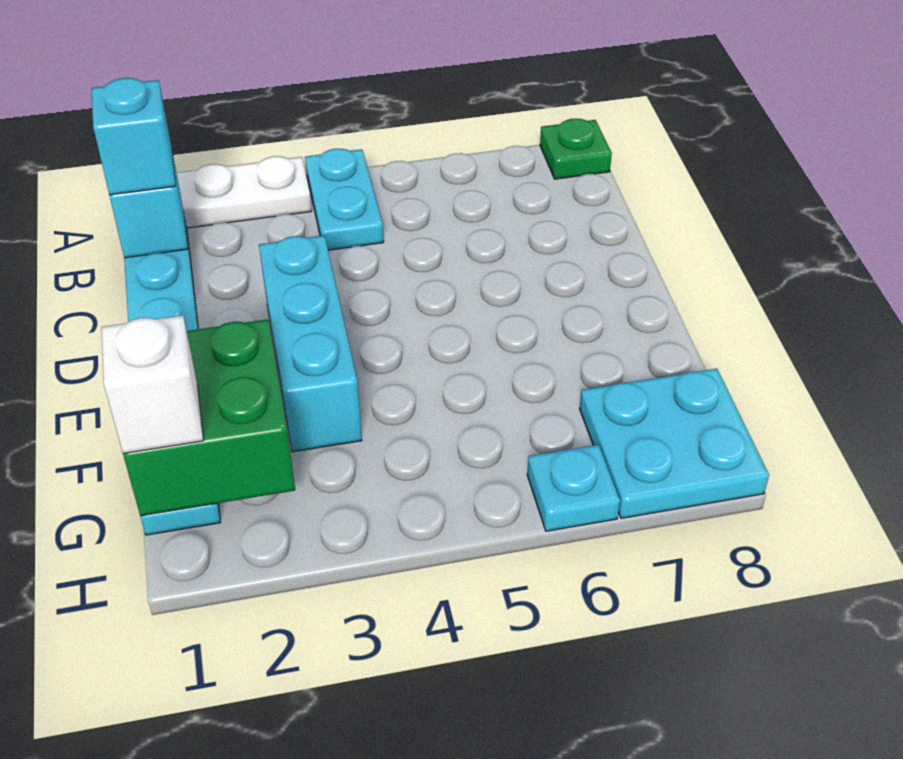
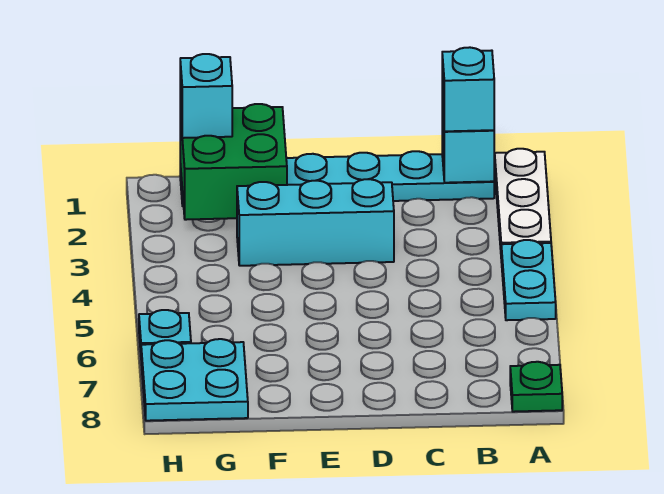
cyan plate A4:B4 level 1 -> cyan plate A4:A5 level 1
white brick G1 level 3 -> cyan brick G1 level 3

